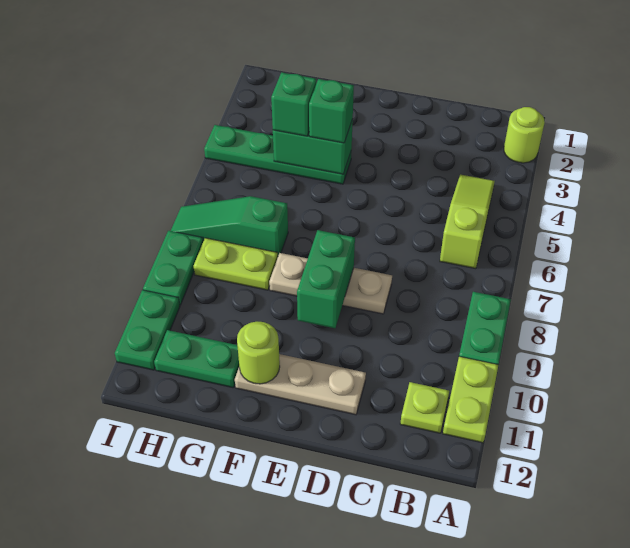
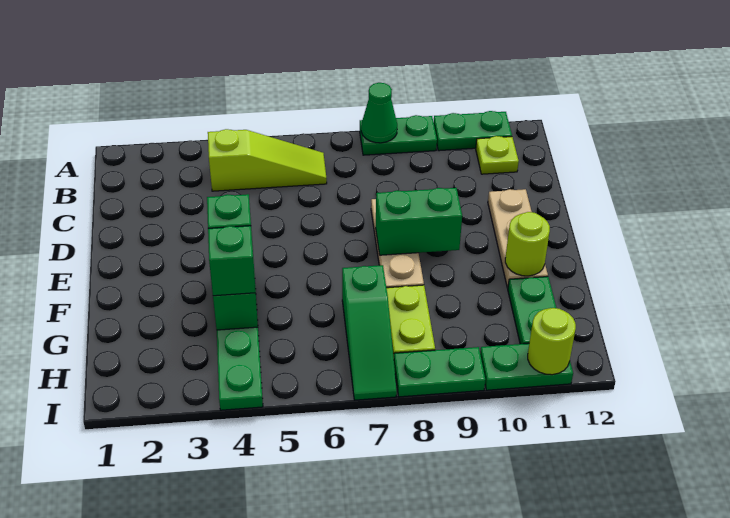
lime round brick A2 level 1 -> lime round brick I11 level 2
none -> green cone A8 level 2
lime plate A10:A11 level 1 -> green plate A10:A11 level 1
lime slope B4:B6 level 1 top 6 -> lime slope B4:B6 level 1 top 4

